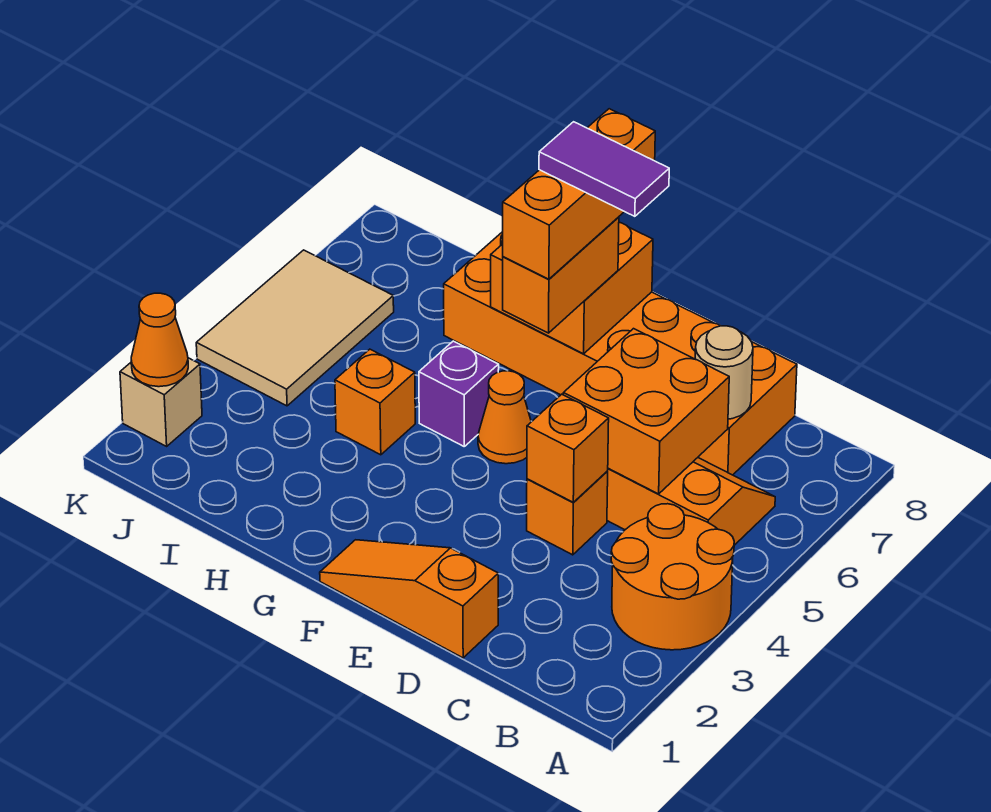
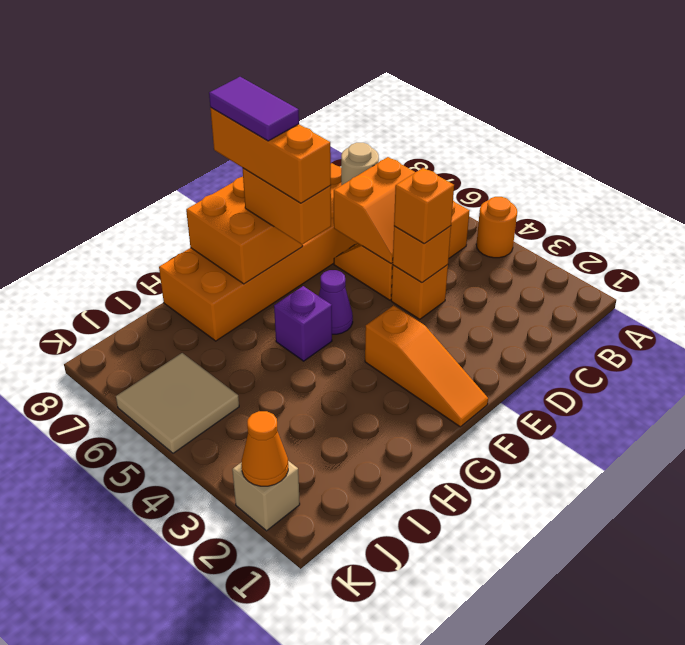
orange round brick A3:B4 level 1 -> orange round brick A4 level 1
orange brick C5:D6 level 2 -> orange slope C5:D6 level 2 top 6
orange slope D1:F1 level 1 top D -> orange slope F1:F3 level 1 top 3
purple tile E7:F7 level 5 -> purple tile F7:F8 level 5
orange cone F5 level 1 -> purple cone F5 level 1
orange brick H4 level 1 -> orange brick D4 level 3
tan tile J4:K6 level 1 -> tan tile J5:K6 level 1

